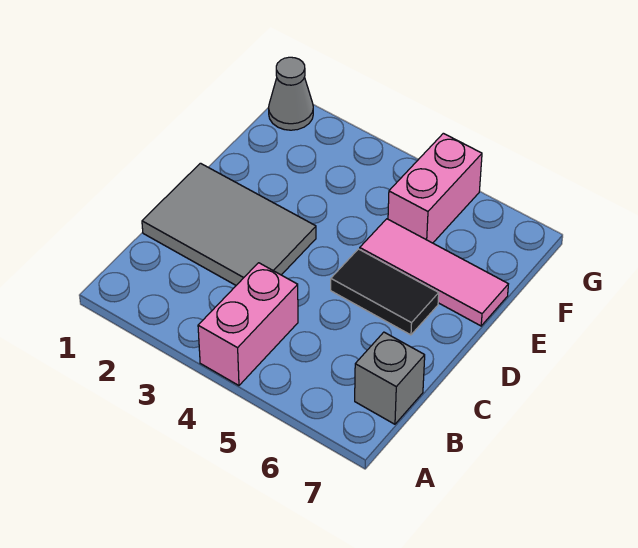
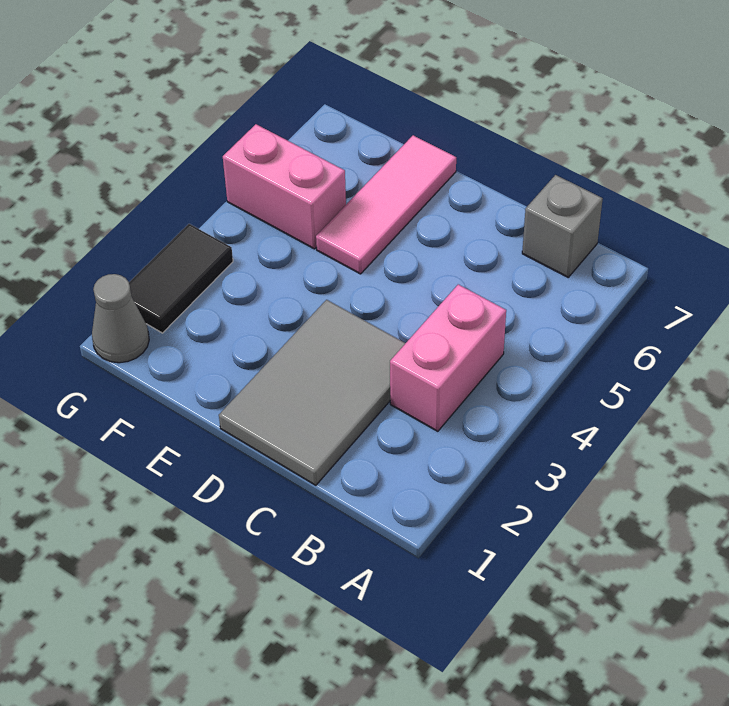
pink brick A4:B4 level 1 -> pink brick B3:B4 level 1
black tile D5:D6 level 1 -> black tile G2:G3 level 1

